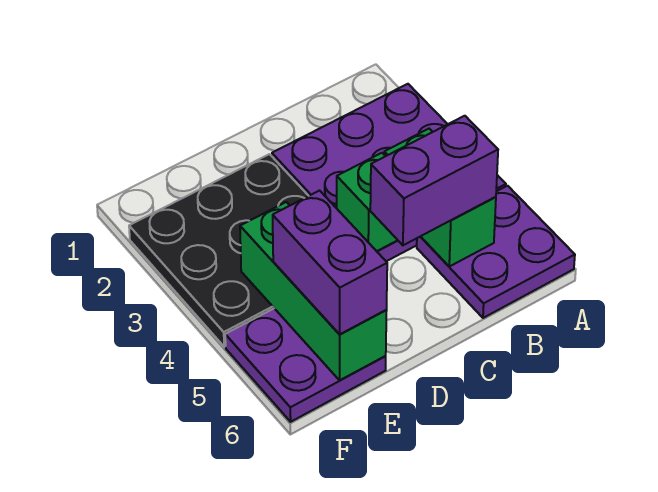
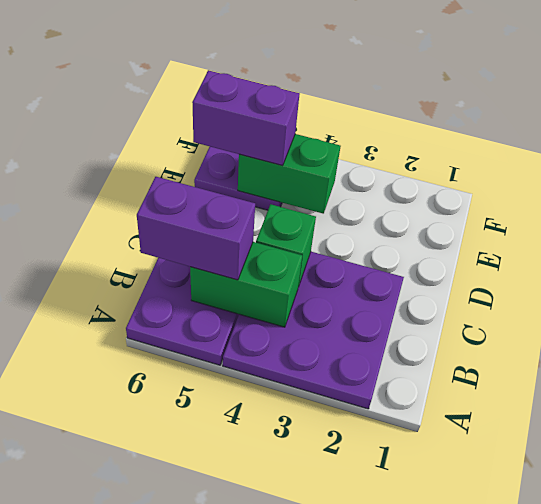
purple brick B5:C5 level 3 -> purple brick B5:B6 level 3
black plate D2:F4 level 1 -> none
green brick E4:E6 level 2 -> green brick E4:E5 level 2

